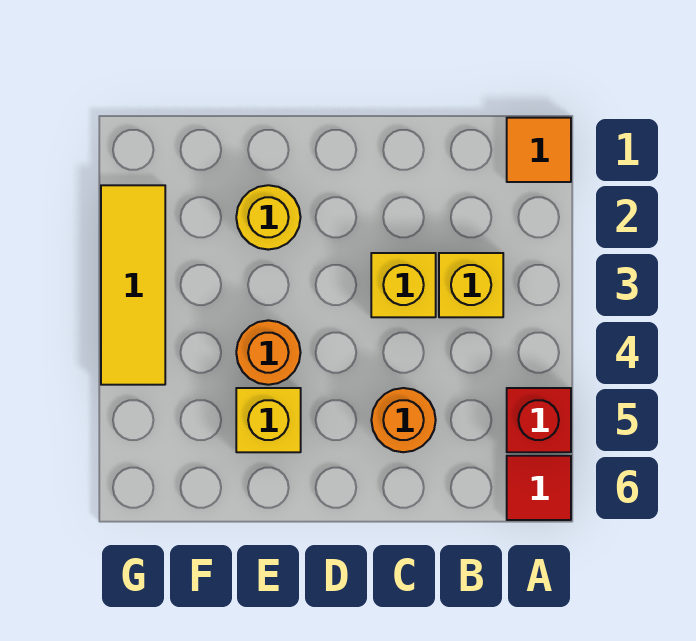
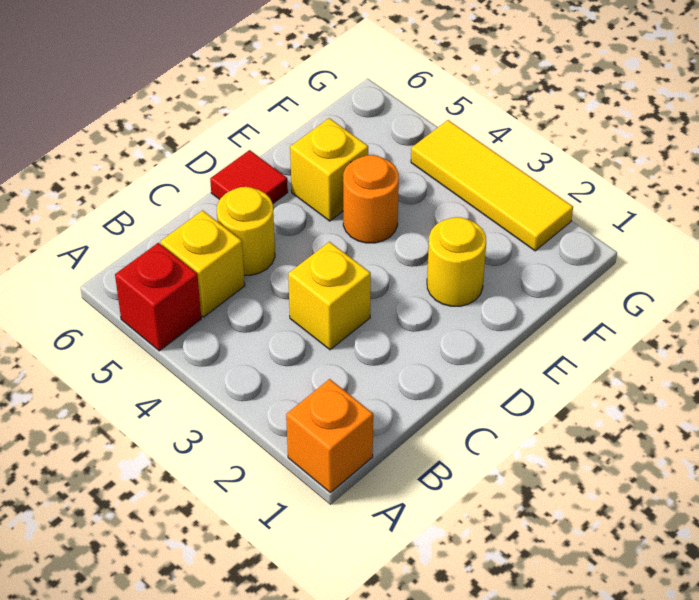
orange tile A1 level 1 -> orange brick A1 level 1
red tile A6 level 1 -> red tile D6 level 1
yellow brick B3 level 1 -> yellow brick B5 level 1
orange round brick C5 level 1 -> yellow round brick C5 level 1

